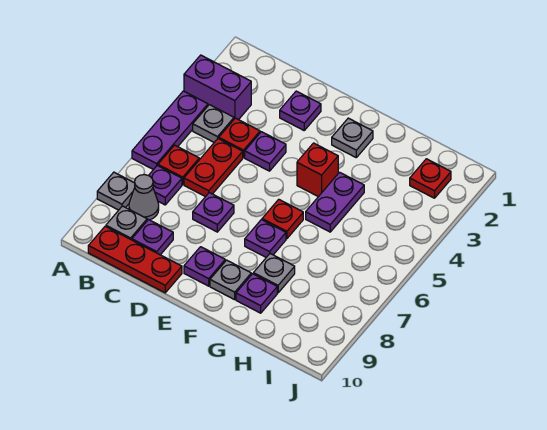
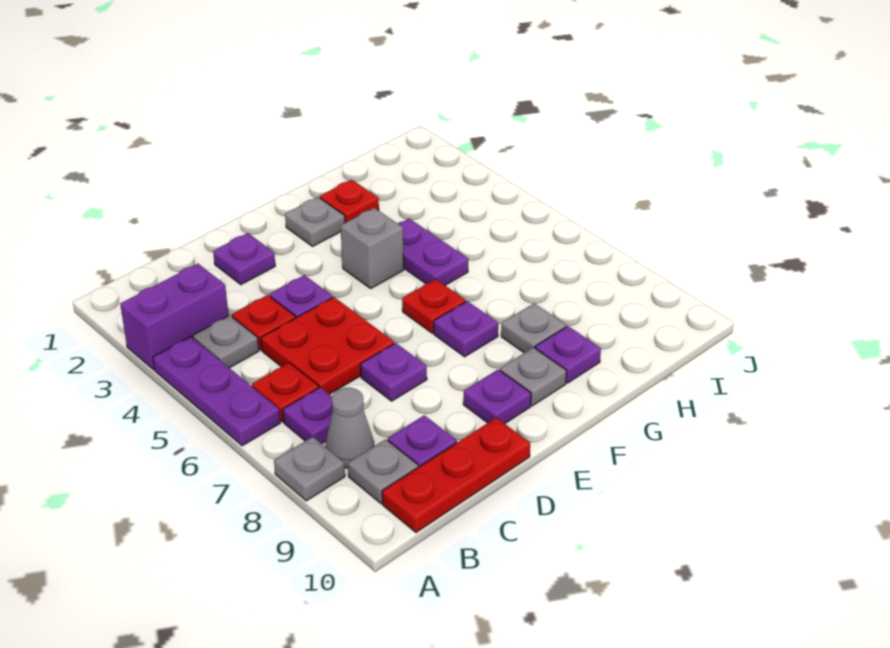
red plate C5:C6 level 1 -> red plate C5:D6 level 1
red brick F4 level 1 -> grey brick F4 level 1
red plate I2 level 1 -> red plate G2 level 1

